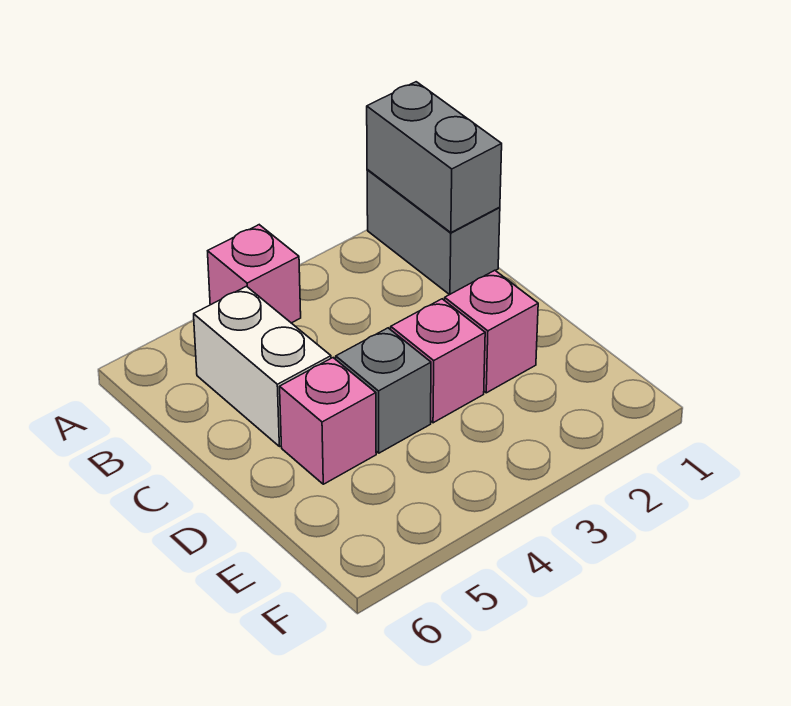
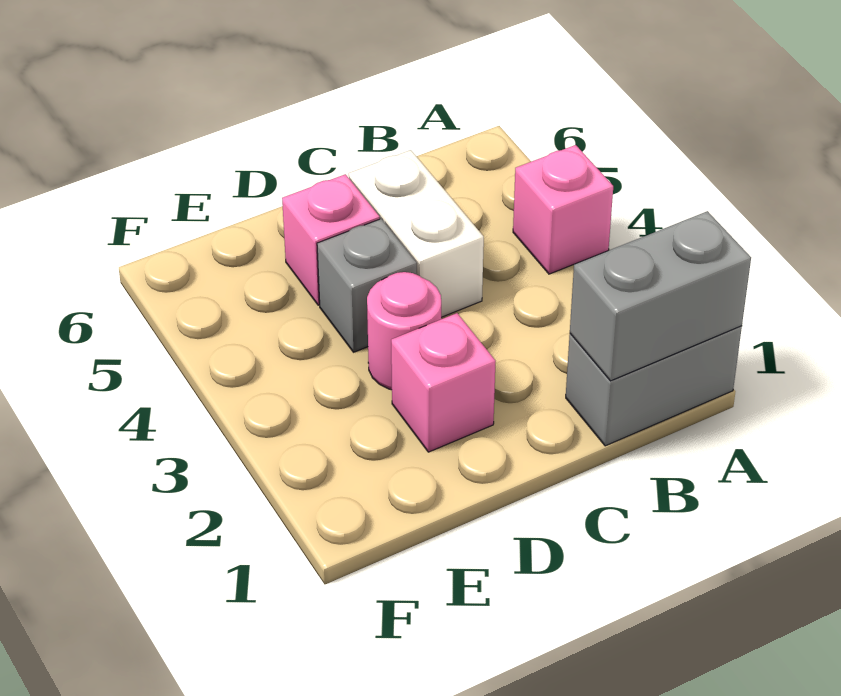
white brick B5:C5 level 1 -> white brick C4:C5 level 1
pink brick D3 level 1 -> pink round brick D3 level 1

